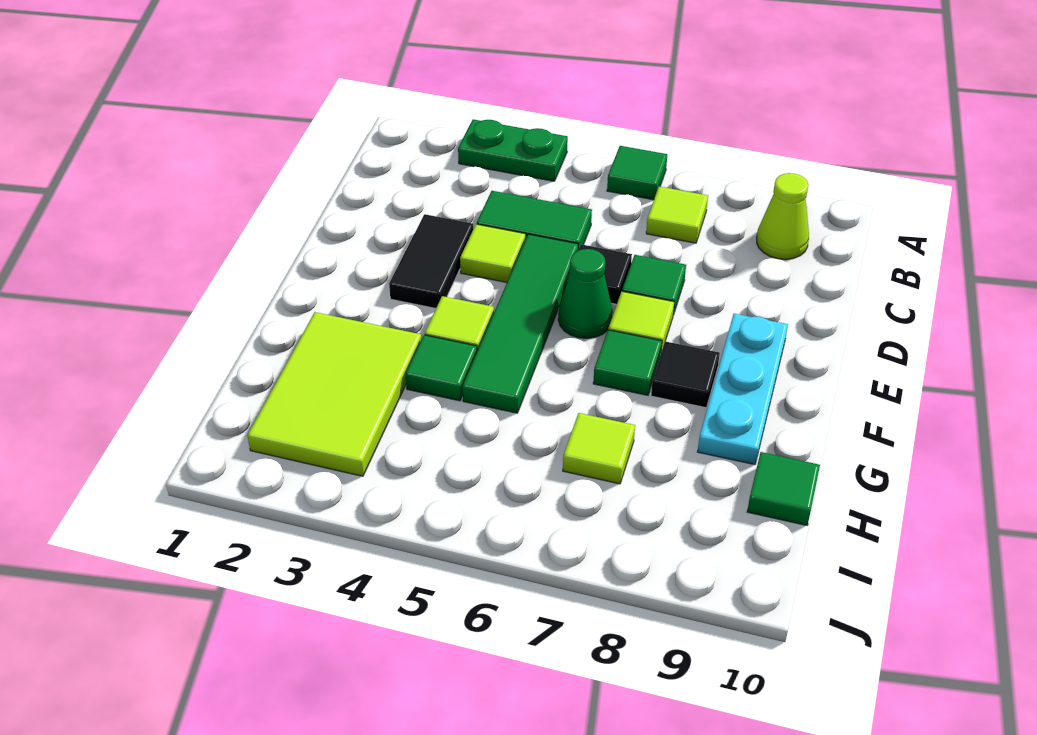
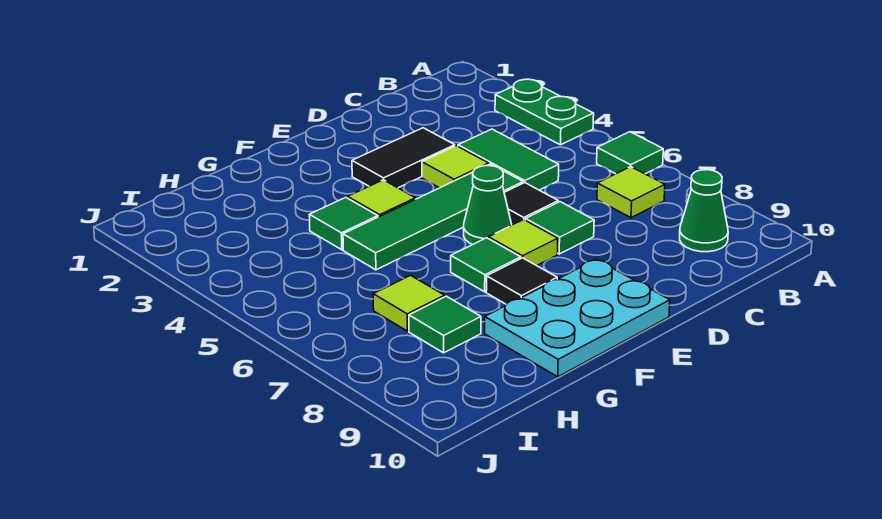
lime cone B9 level 1 -> green cone B9 level 1
cyan plate E9:G9 level 1 -> cyan plate E9:G10 level 1
lime tile G2:I3 level 1 -> none
green tile H10 level 1 -> green tile H8 level 1

